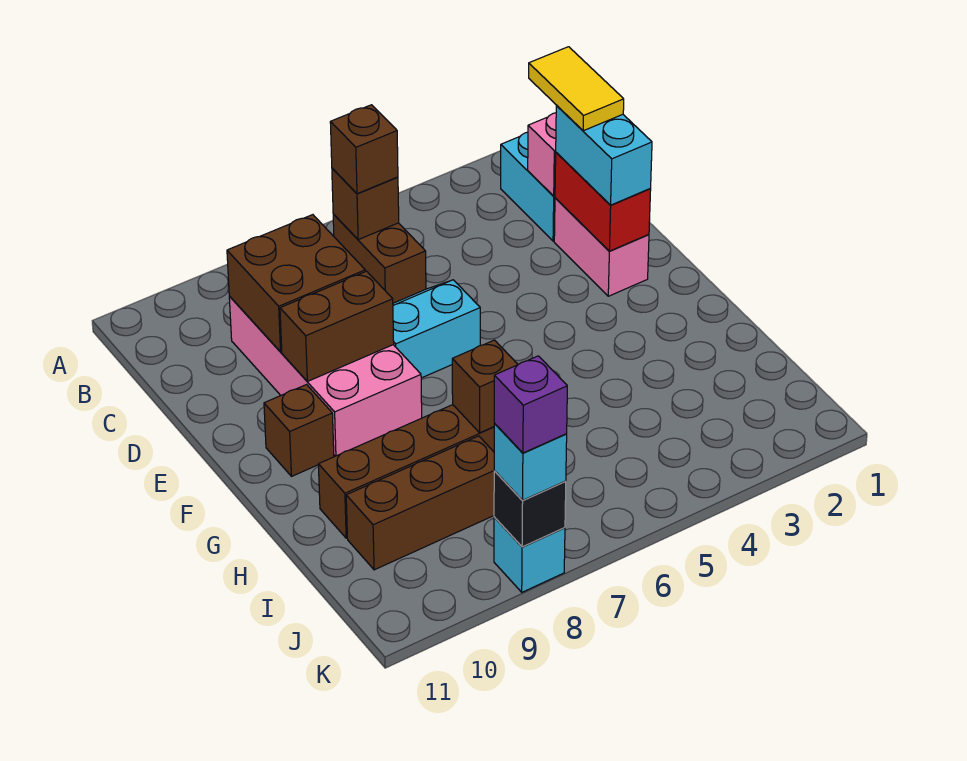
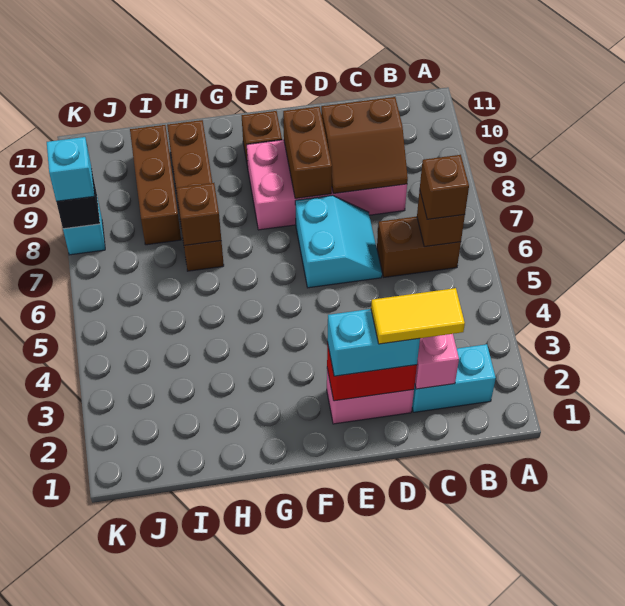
brown brick C8:D9 level 2 -> brown slope C8:D9 level 2 top 9
purple brick K8 level 4 -> none

